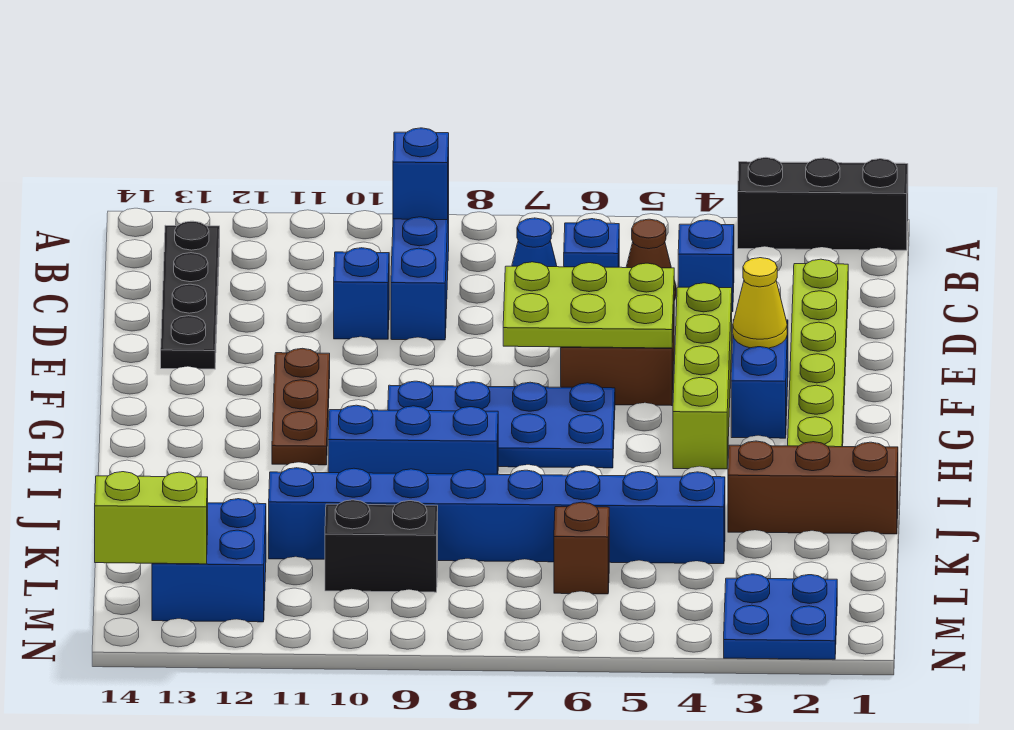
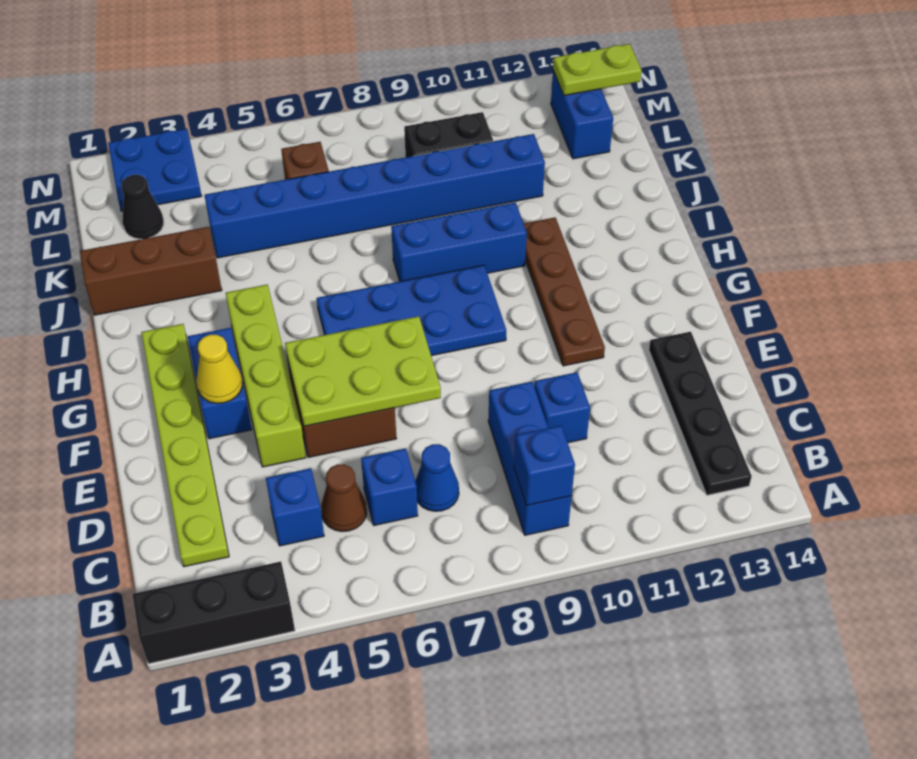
brown plate F11:H11 level 1 -> brown plate F11:I11 level 1
none -> black cone L2 level 1
blue brick L12:M13 level 1 -> blue brick L13:M13 level 1
lime brick M13:M14 level 2 -> lime plate M13:M14 level 2

